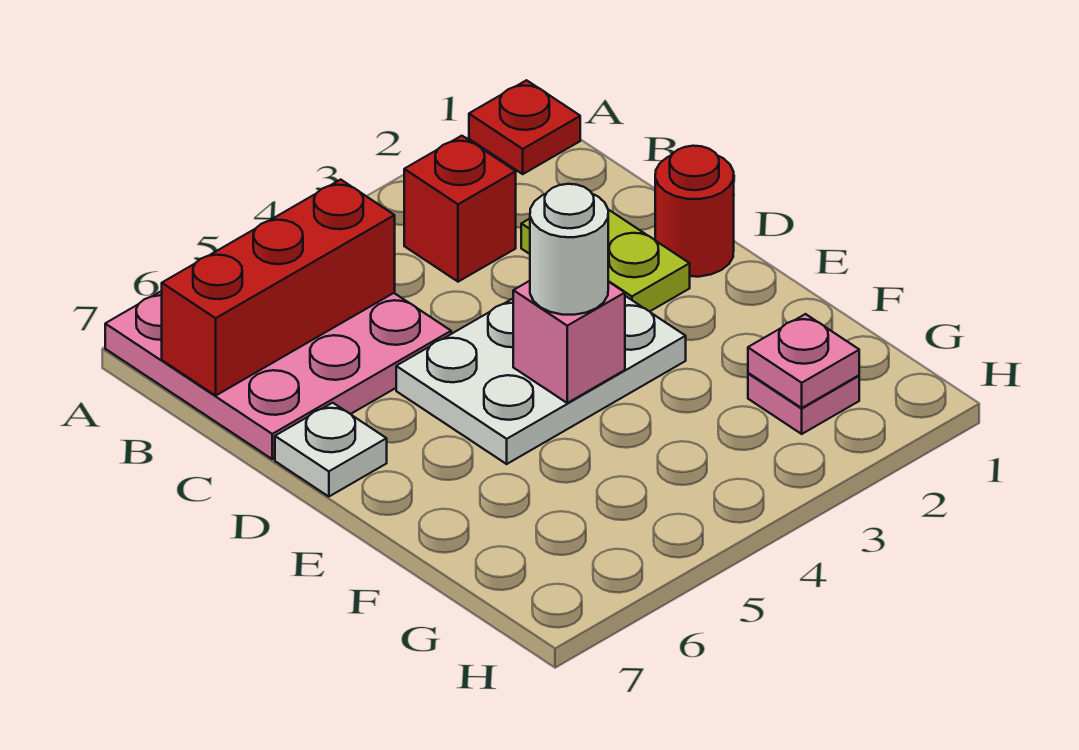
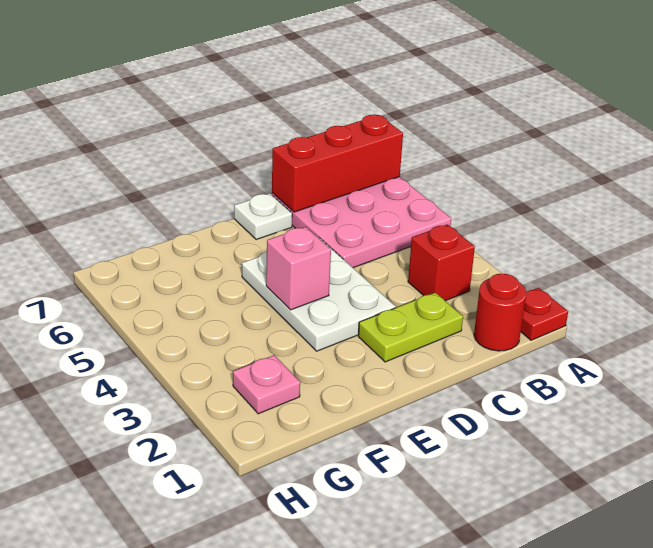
red brick B5:B7 level 2 -> red brick A7:C7 level 2
red round brick D1 level 1 -> red round brick B1 level 1
white round brick E4 level 3 -> none
pink plate G2 level 2 -> none

